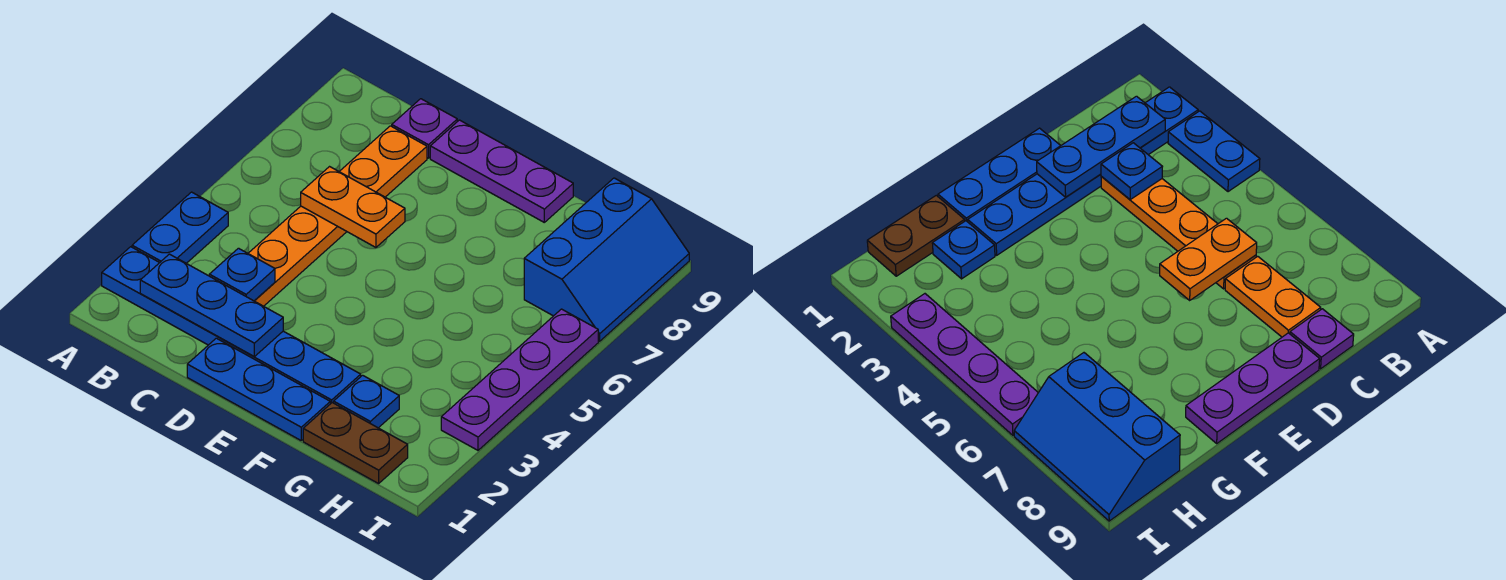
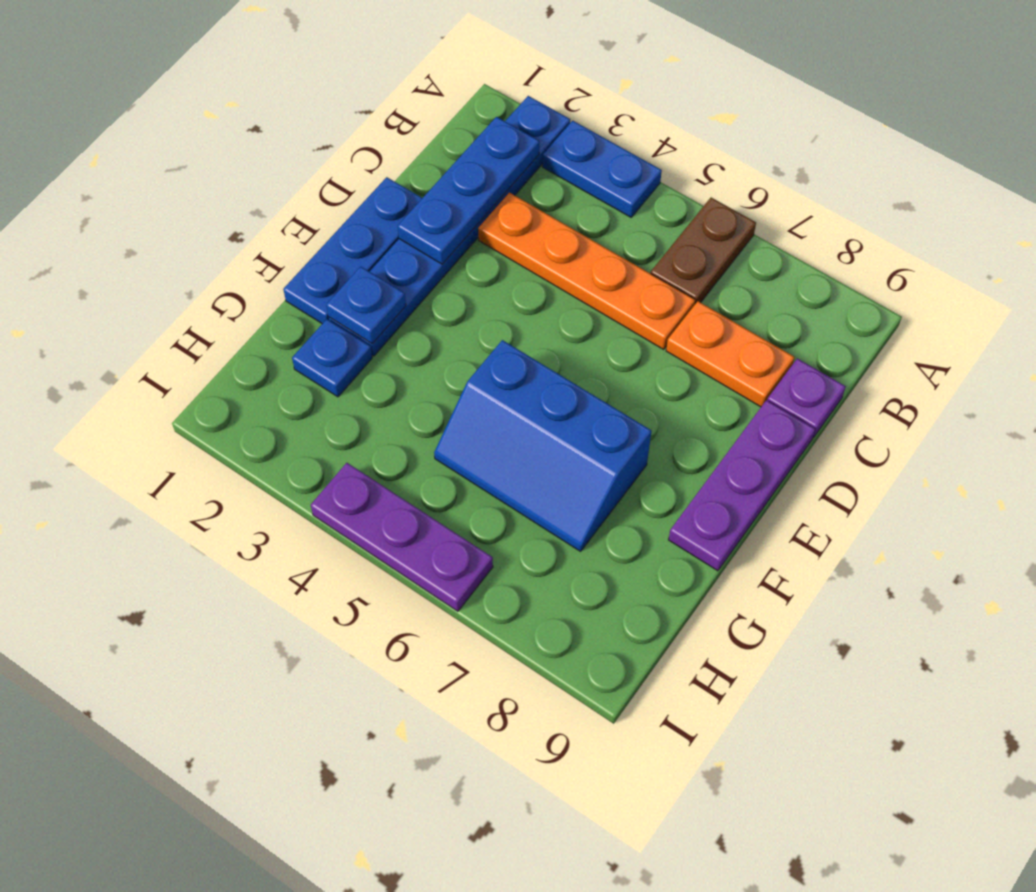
blue plate C3 level 2 -> blue plate F2 level 2
orange plate C6:D6 level 2 -> none
brown plate G1:H1 level 1 -> brown plate A6:B6 level 1
blue slope H7:I9 level 1 top H -> blue slope F5:G7 level 1 top F
purple plate I3:I6 level 1 -> purple plate I4:I6 level 1

